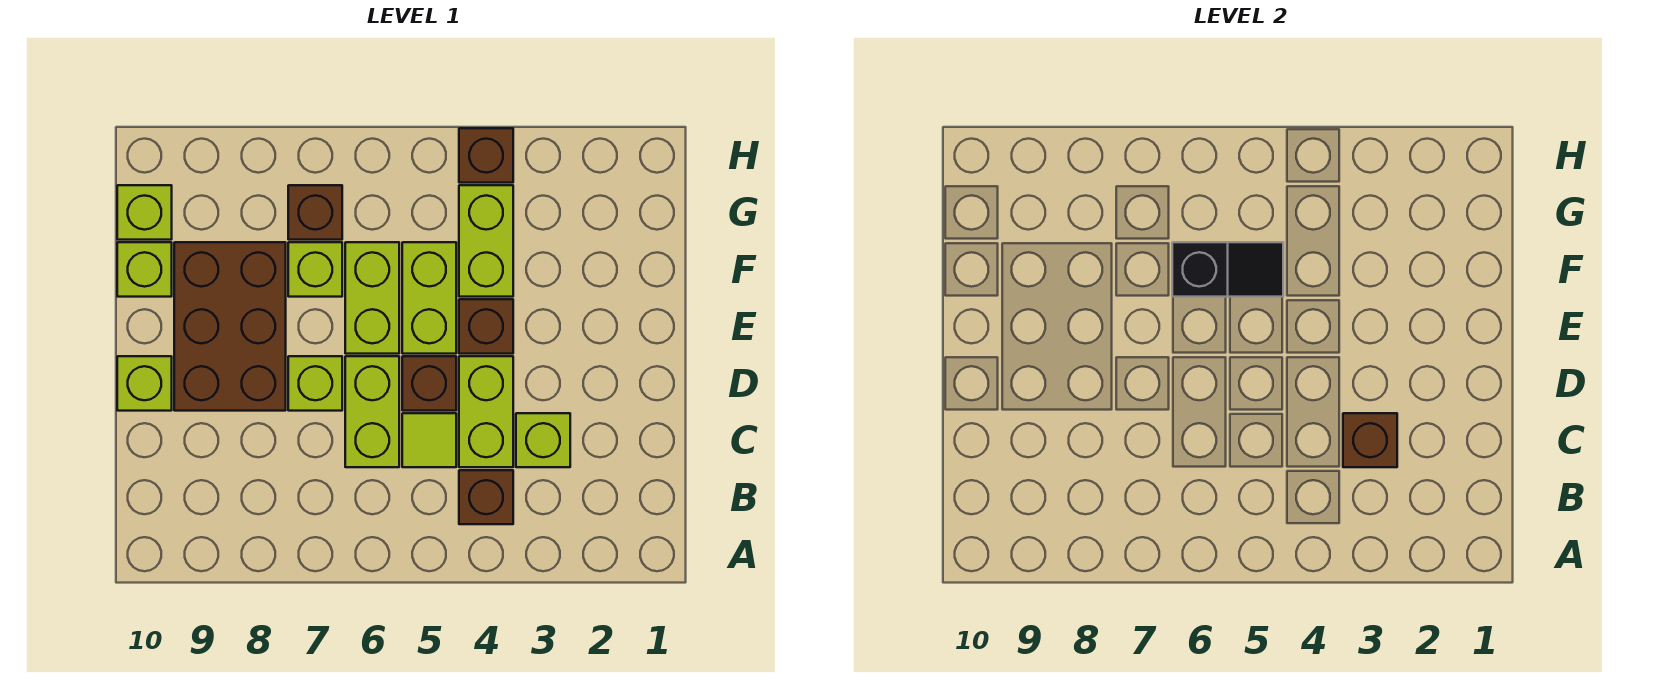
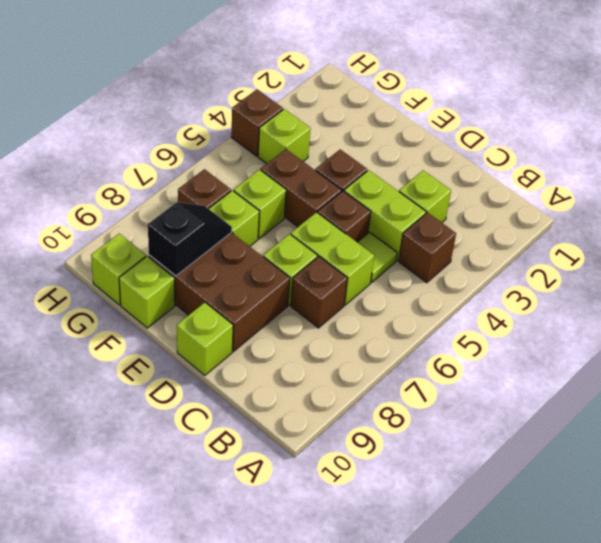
brown brick C3 level 2 -> brown brick C7 level 1
lime brick E5:F5 level 1 -> brown brick E5:F5 level 1
lime brick E6:F6 level 1 -> lime brick F6 level 1
lime brick F4:G4 level 1 -> lime brick G4 level 1
black slope F5:F6 level 2 top 6 -> black slope F8:F9 level 2 top 9

